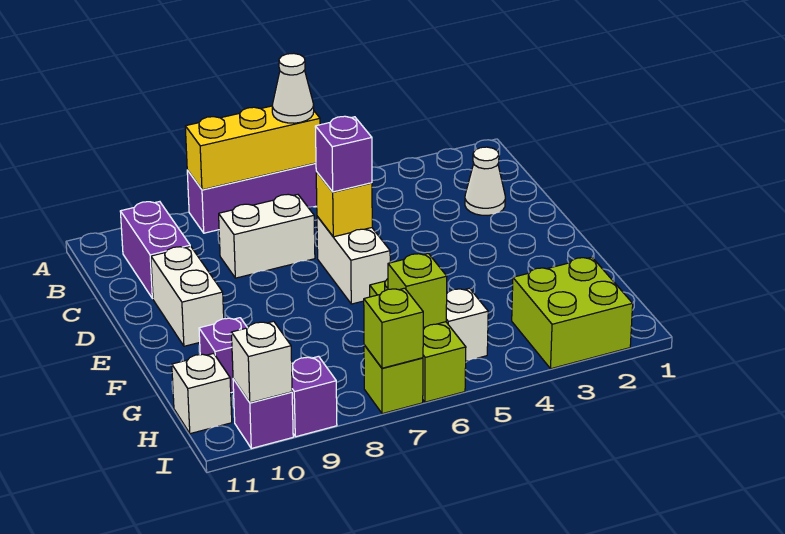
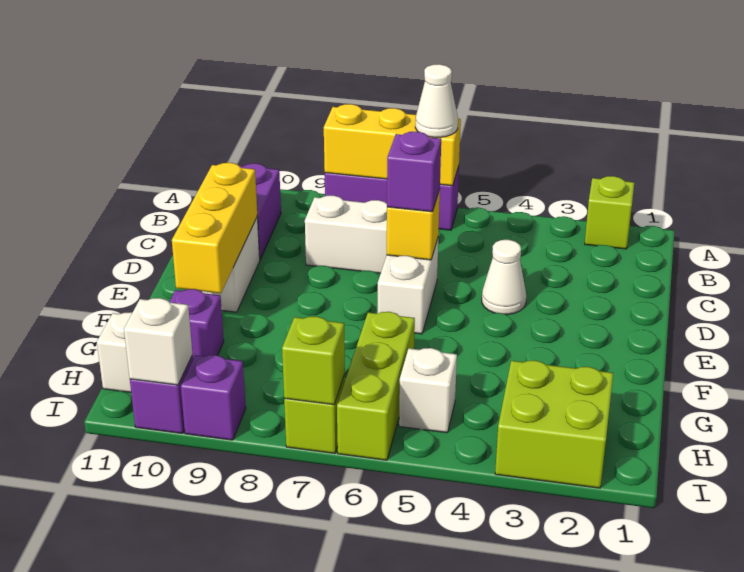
white cone C2 level 1 -> white cone D4 level 1
none -> yellow brick D10:F10 level 2
lime brick H6 level 2 -> lime brick A2 level 1

